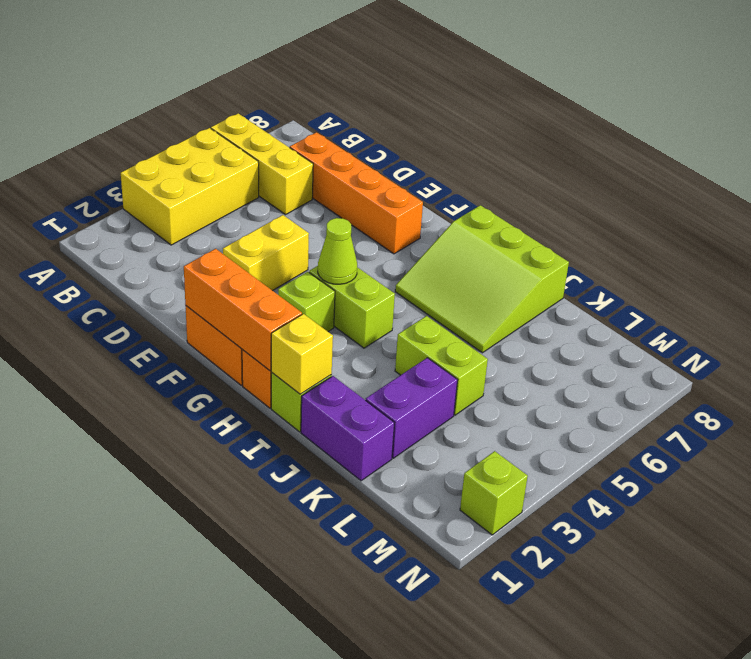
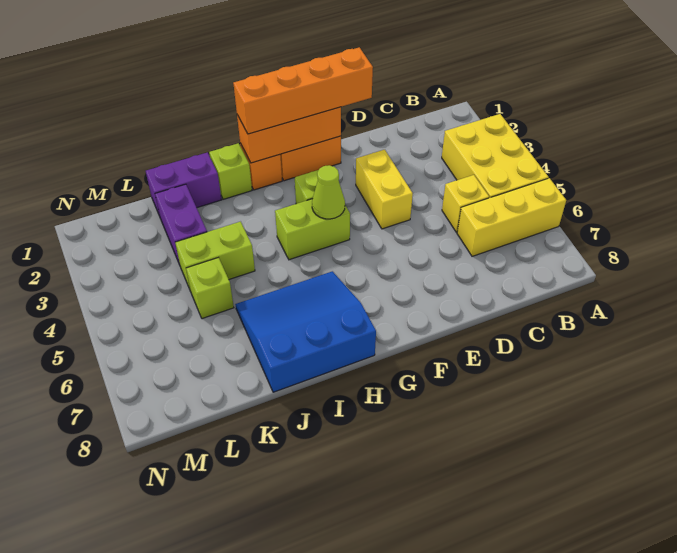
orange brick C7:F7 level 1 -> orange brick E1:H1 level 3
lime slope H6:J8 level 1 top 8 -> blue slope H6:J8 level 1 top 8
yellow brick I1 level 2 -> yellow brick C5 level 1
lime brick N2 level 1 -> lime brick K5 level 1

